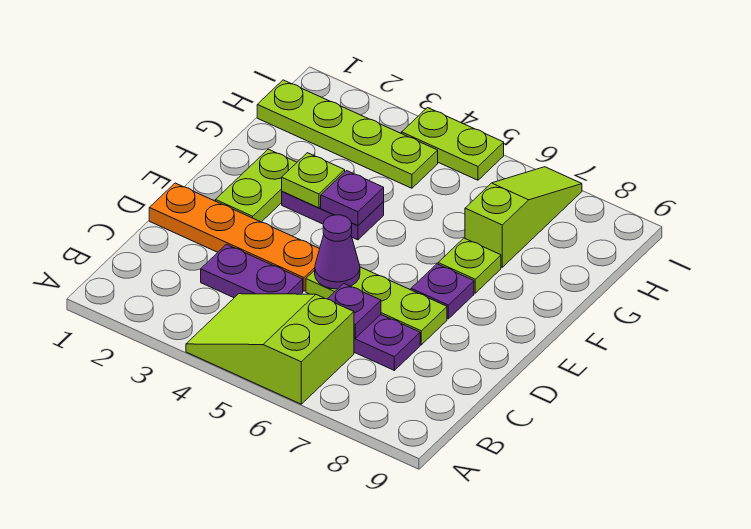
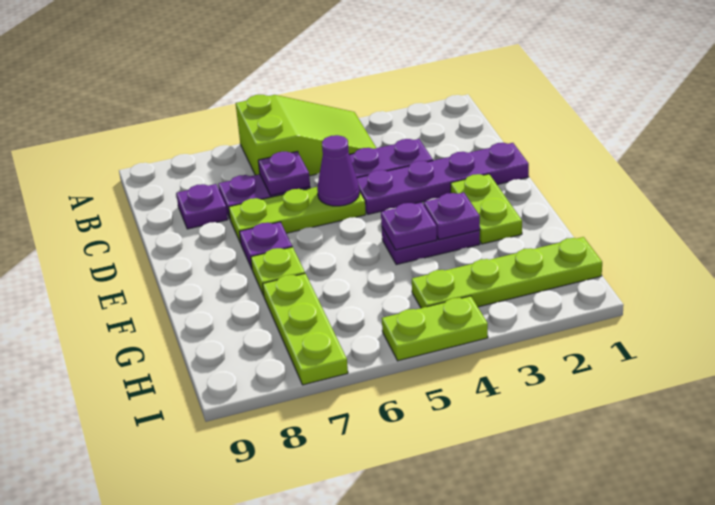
none -> purple plate C8 level 1
orange plate D1:D4 level 1 -> purple plate D1:D4 level 1
lime plate F3 level 2 -> purple plate F3 level 2
lime slope G7:I7 level 1 top G -> lime plate G7:I7 level 1

